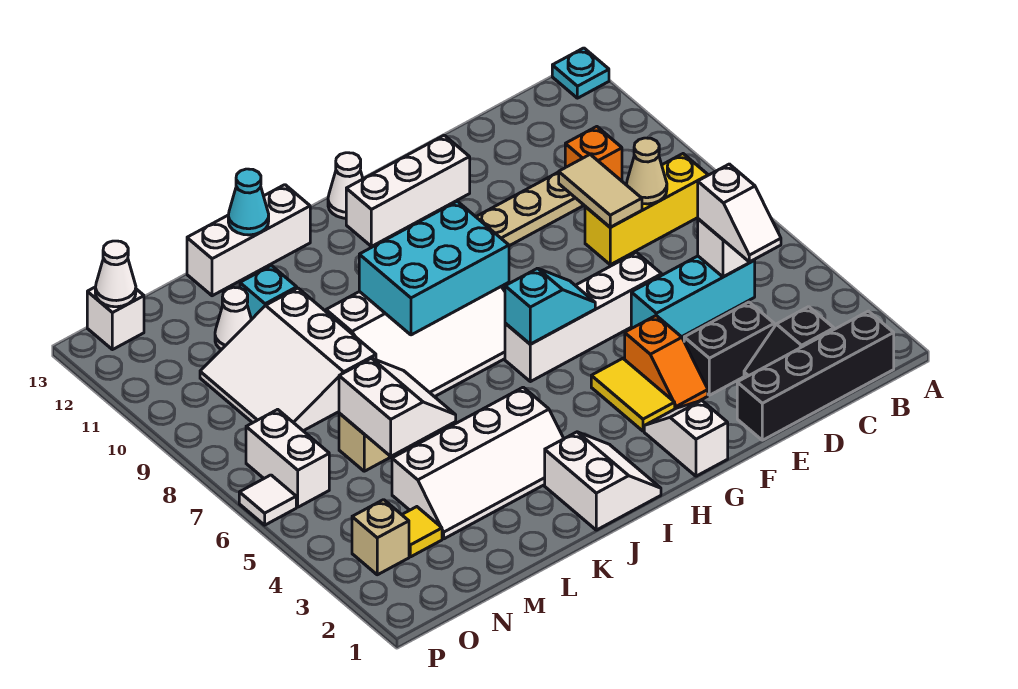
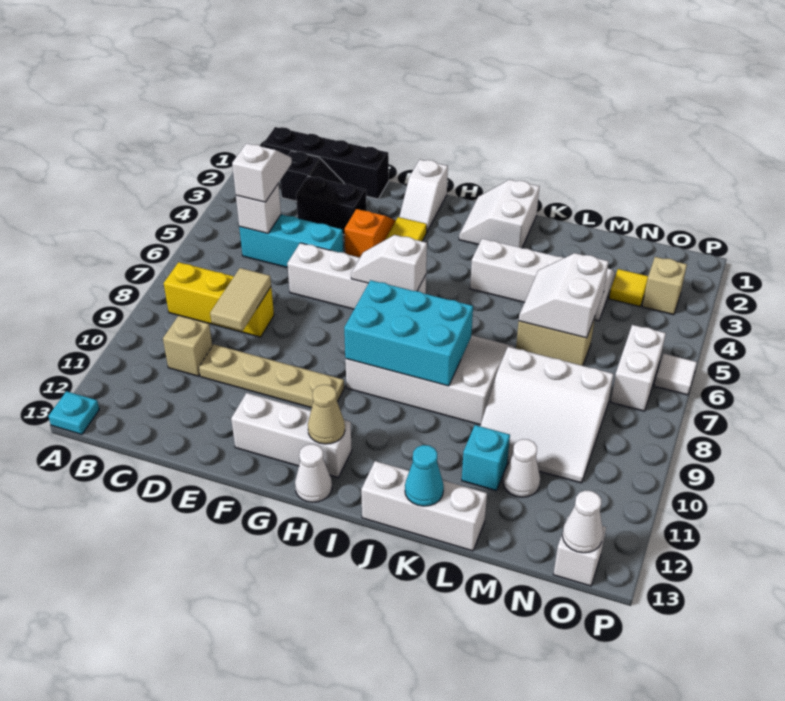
tan cone C8 level 2 -> tan cone H12 level 2
orange brick C10 level 1 -> tan brick C10 level 1
cyan slope G6:H6 level 2 top H -> white slope G6:H6 level 2 top H
white slope L8:N10 level 1 top L -> white slope L8:N10 level 1 top 8

